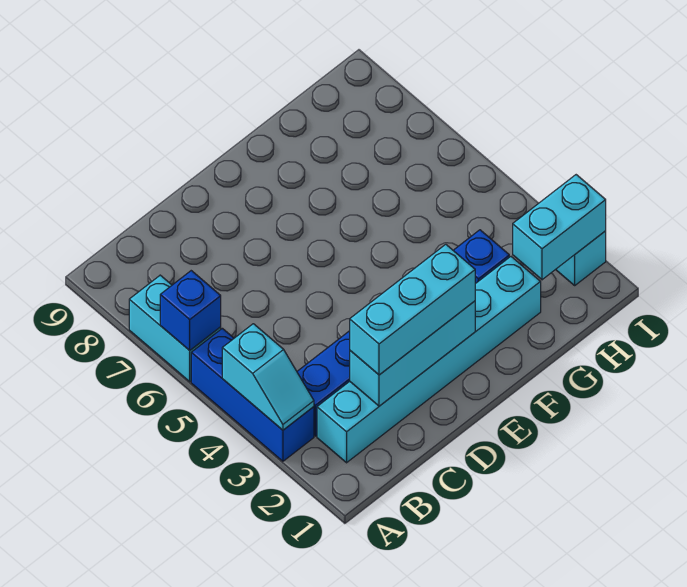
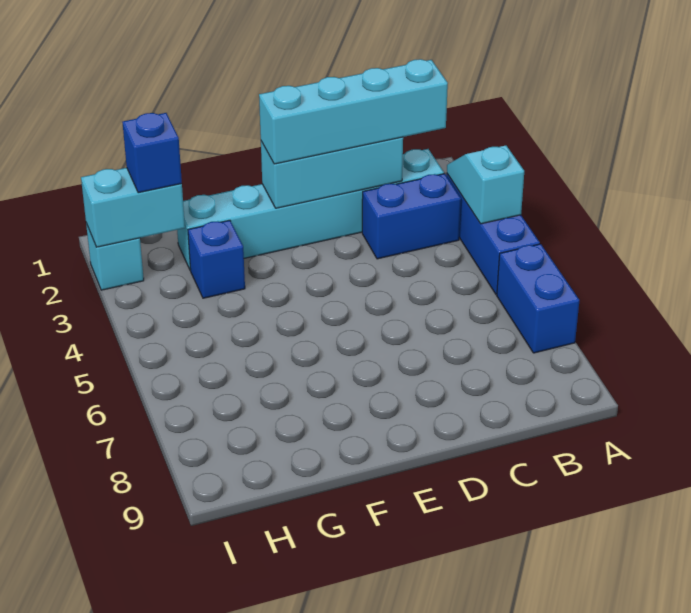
cyan brick A6:A7 level 1 -> blue brick A6:A7 level 1
blue brick A6 level 2 -> blue brick H2 level 3
cyan brick C2:E2 level 3 -> cyan brick B2:E2 level 3

